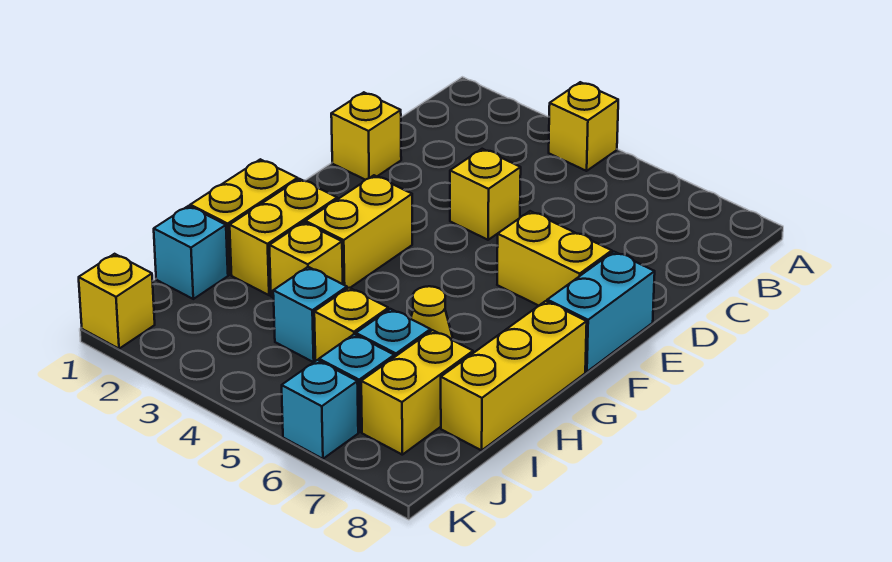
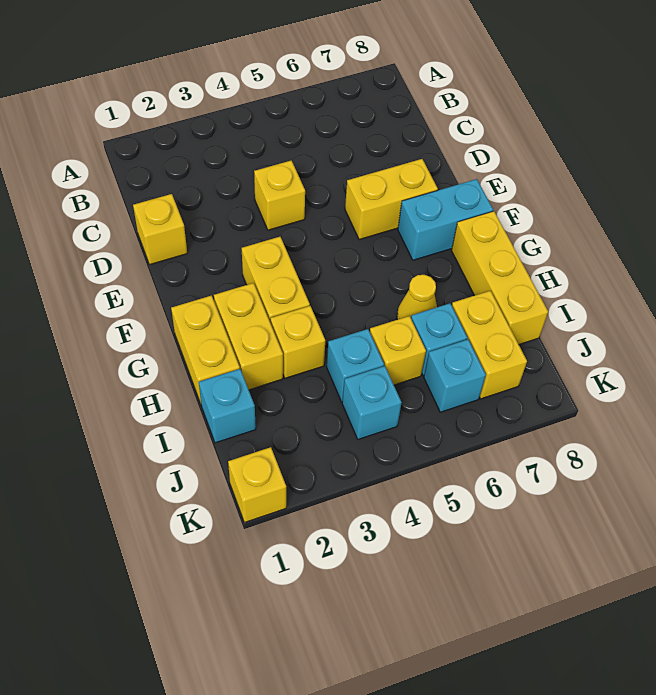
yellow brick A4 level 1 -> none
cyan brick E8:F8 level 1 -> cyan brick F7:F8 level 1
cyan brick K6 level 1 -> cyan brick J4 level 1

